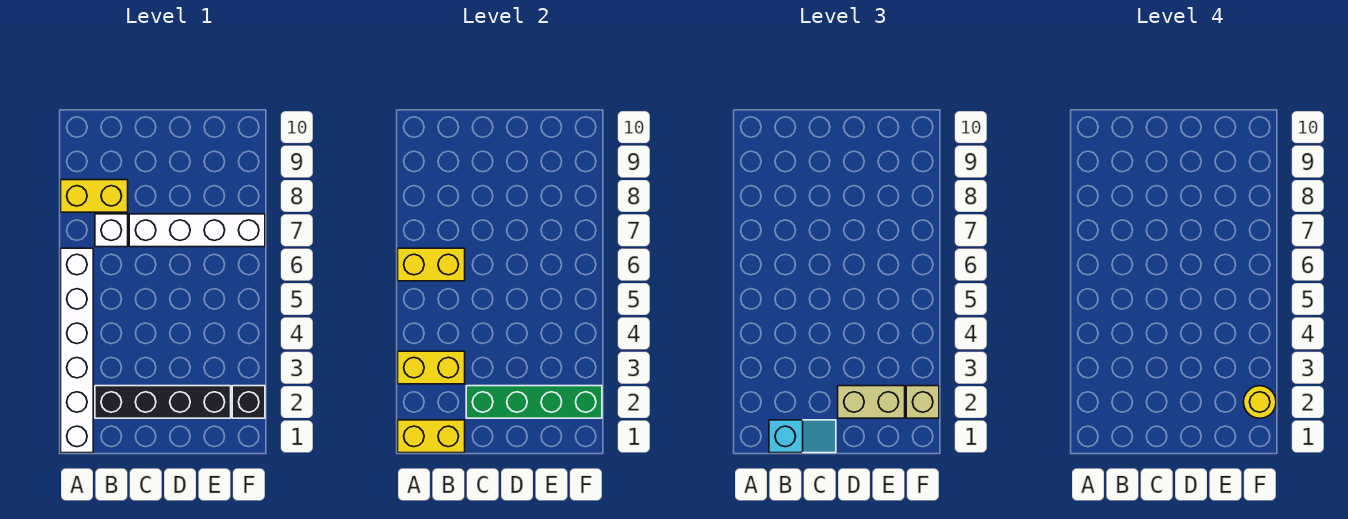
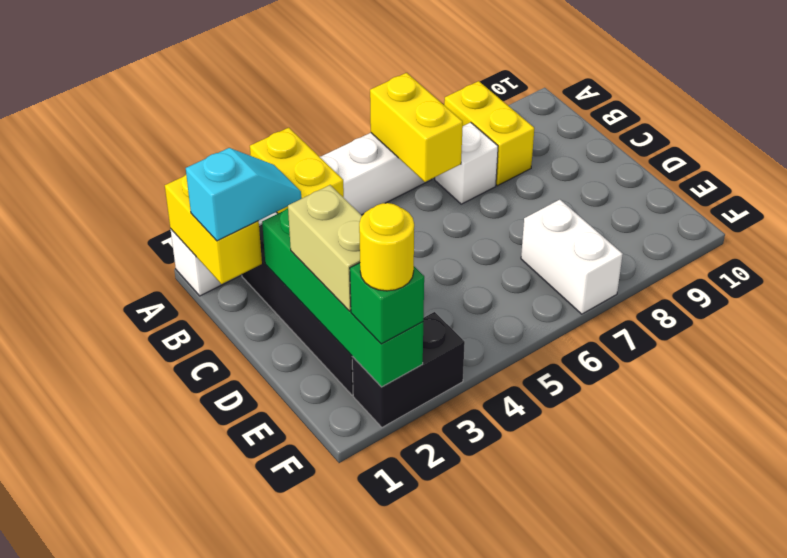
cyan slope B1:C1 level 3 top B -> cyan slope B1:B2 level 3 top 1
white brick C7:F7 level 1 -> white brick E7:F7 level 1
black brick F2 level 1 -> black brick F2:F3 level 1
tan brick F2 level 3 -> green brick F2 level 3

